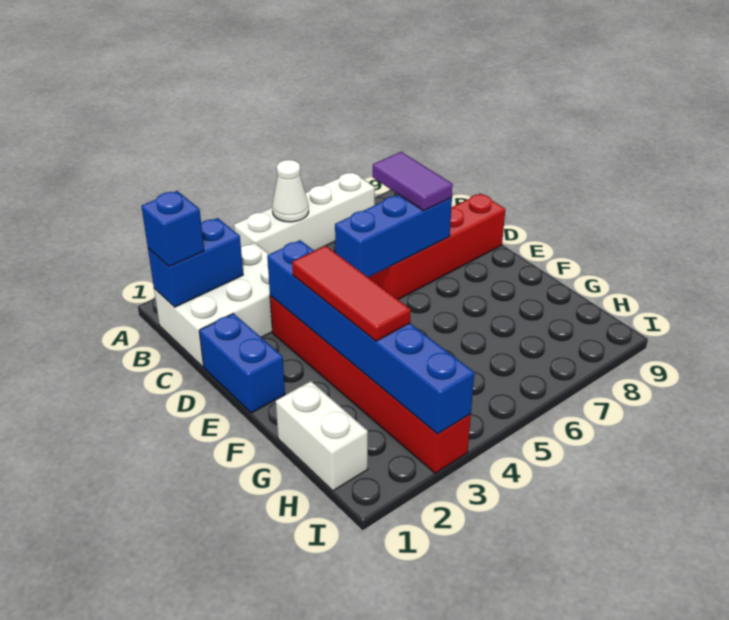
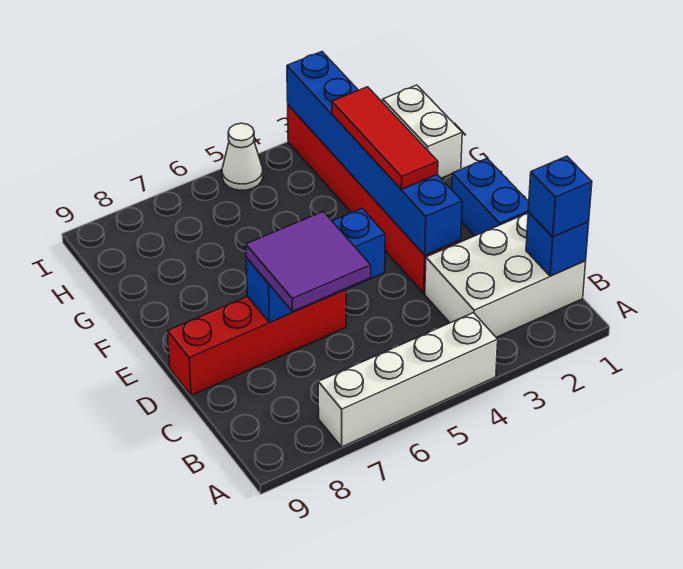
white cone A5 level 2 -> white cone I5 level 1
blue brick B1:B2 level 2 -> blue brick B1 level 2
purple tile C7:D7 level 3 -> purple tile C6:D7 level 3

